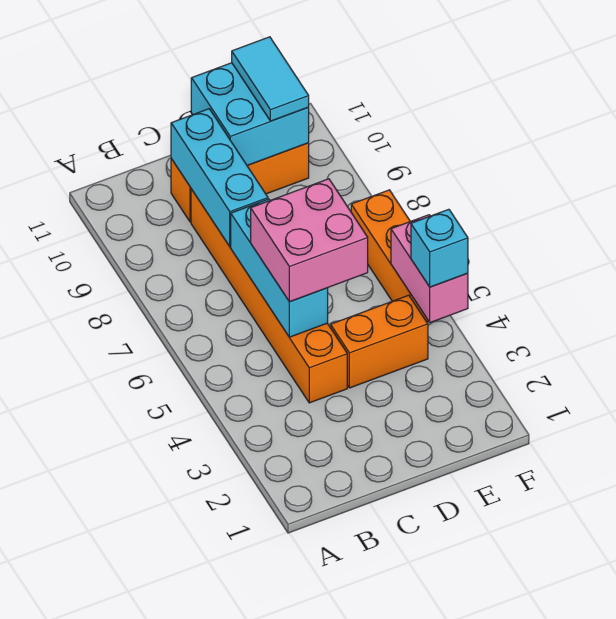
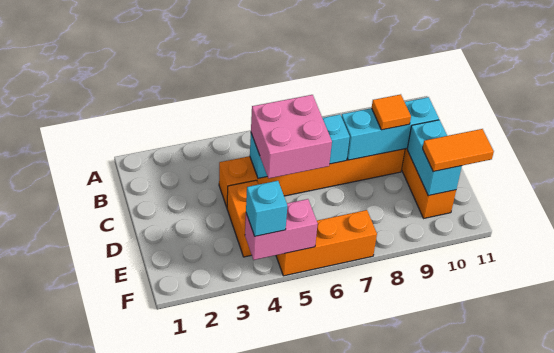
none -> orange tile C9 level 3
cyan brick D10:E11 level 2 -> cyan brick D10:E10 level 2
cyan tile E10:E11 level 3 -> orange tile E10:E11 level 3

